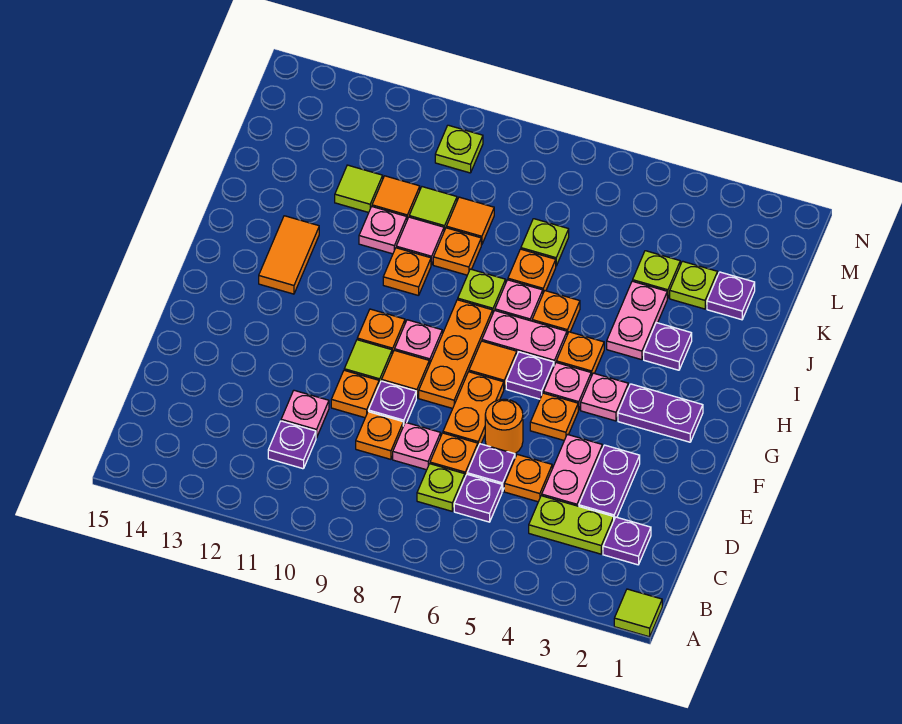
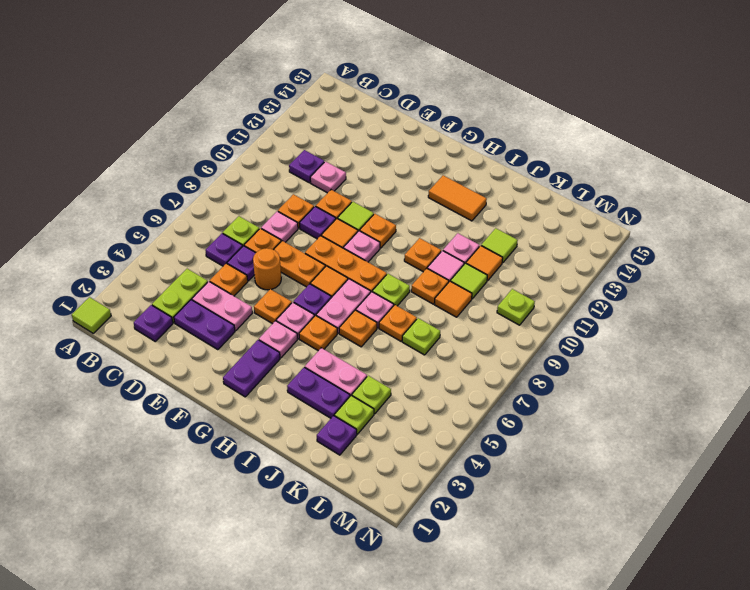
purple plate I3 level 1 -> purple plate I3:J3 level 1

